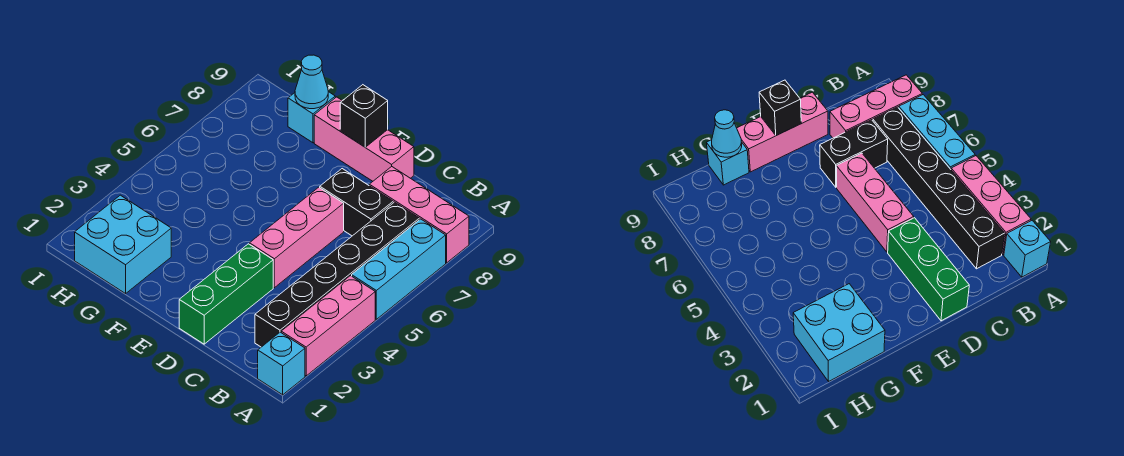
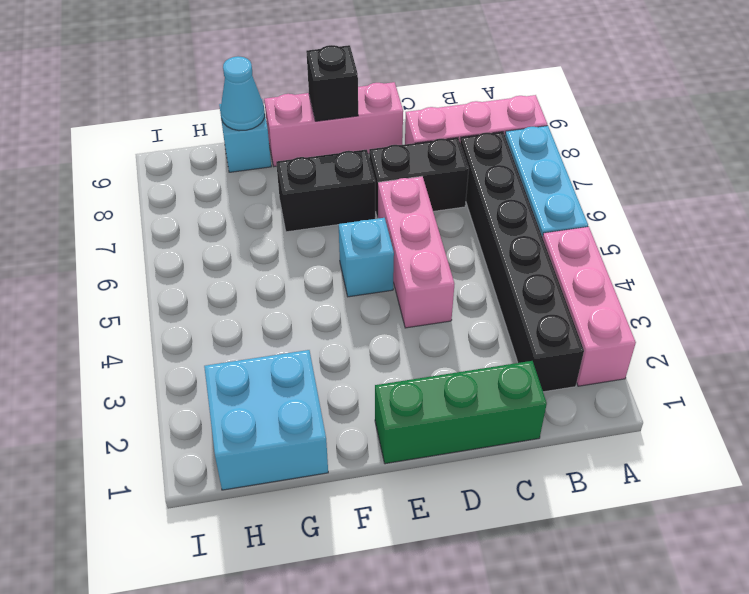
cyan brick A1 level 1 -> cyan brick E5 level 1
green brick D1:D3 level 1 -> green brick C1:E1 level 1
none -> black brick E7:F7 level 1

